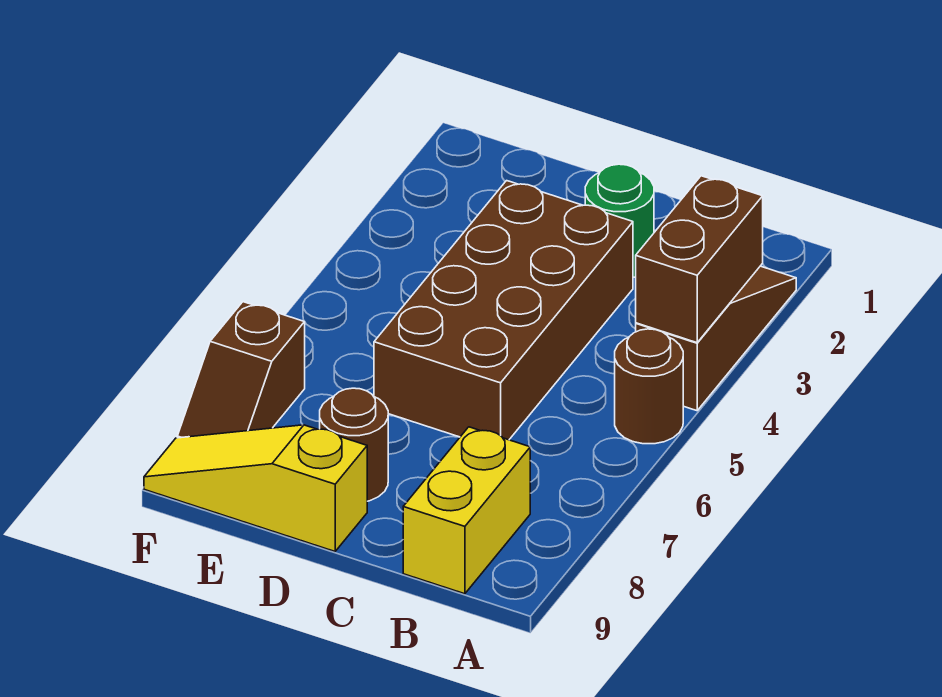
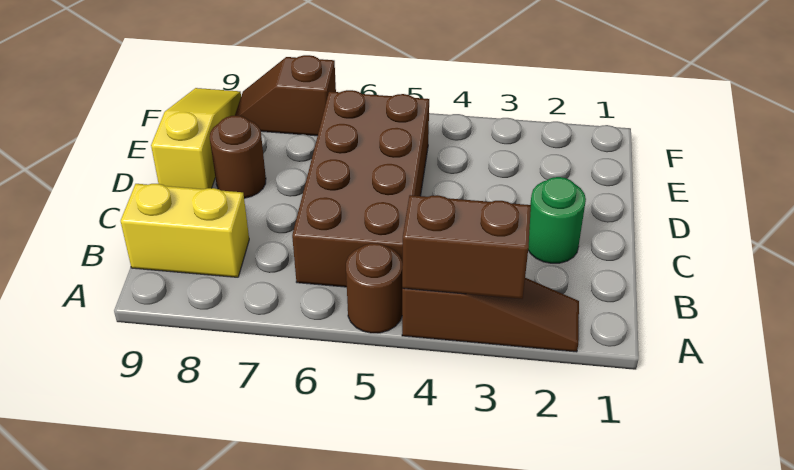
brown brick C3:D6 level 1 -> brown brick B5:E6 level 1

